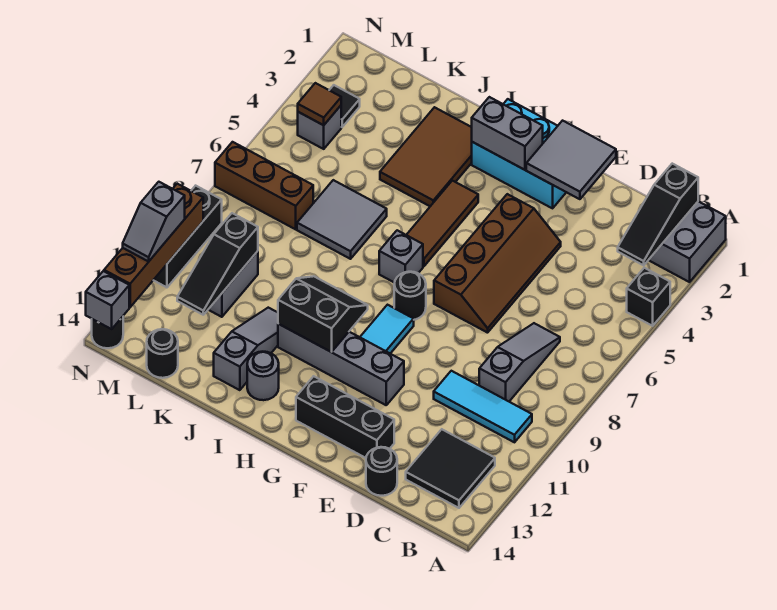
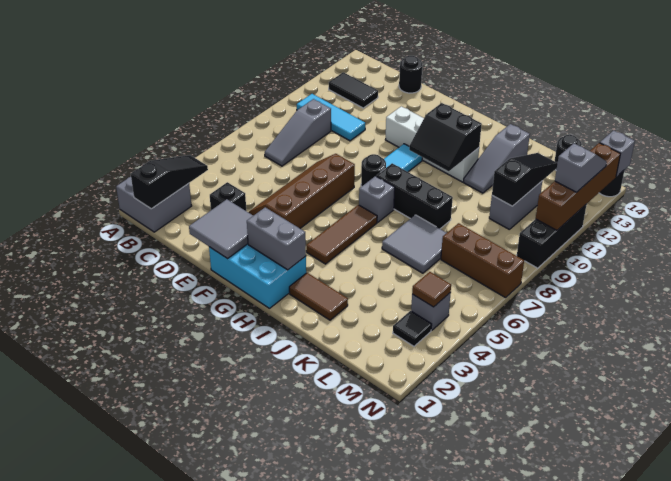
black brick A4 level 1 -> black brick D3 level 1
black tile B12:C13 level 1 -> black tile B12:C12 level 1
black brick E13:G13 level 1 -> black brick H8:J8 level 1
grey brick F11:I11 level 1 -> white brick F11:I11 level 1
brown tile I2:J4 level 1 -> brown tile I2:J2 level 1
grey round brick I13 level 1 -> none

